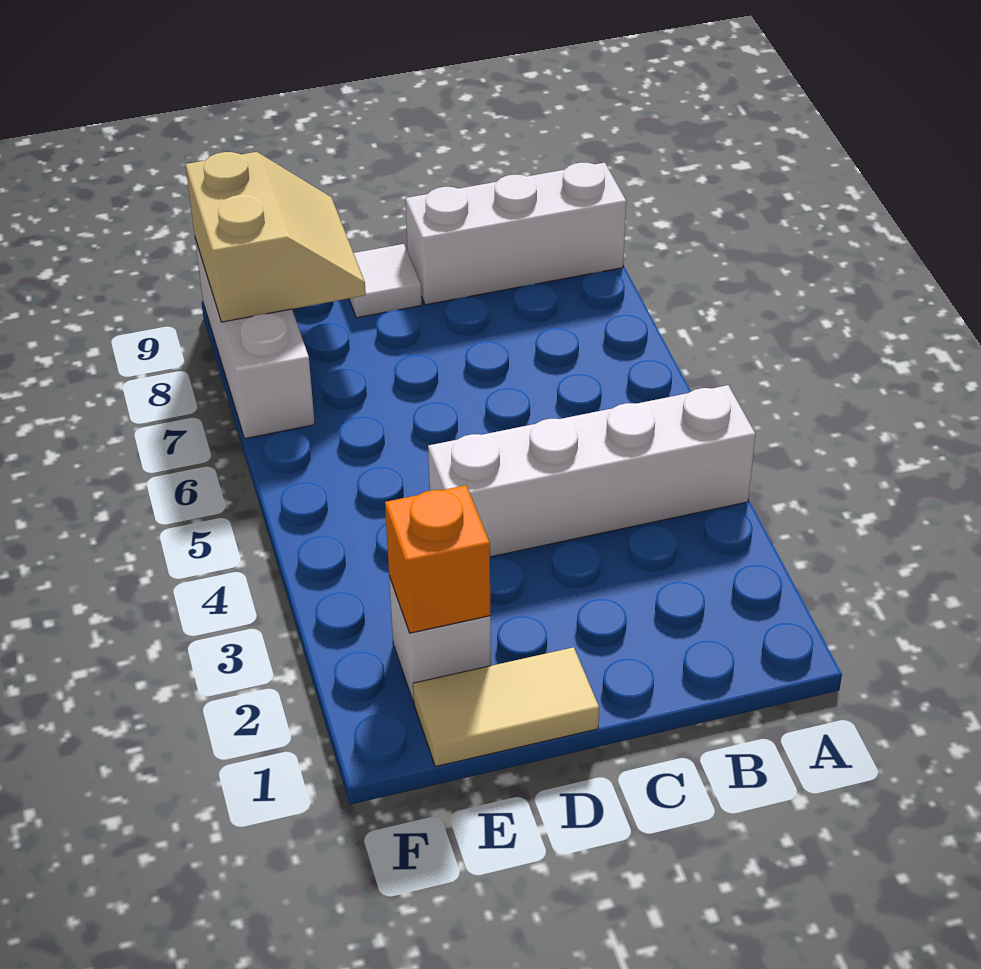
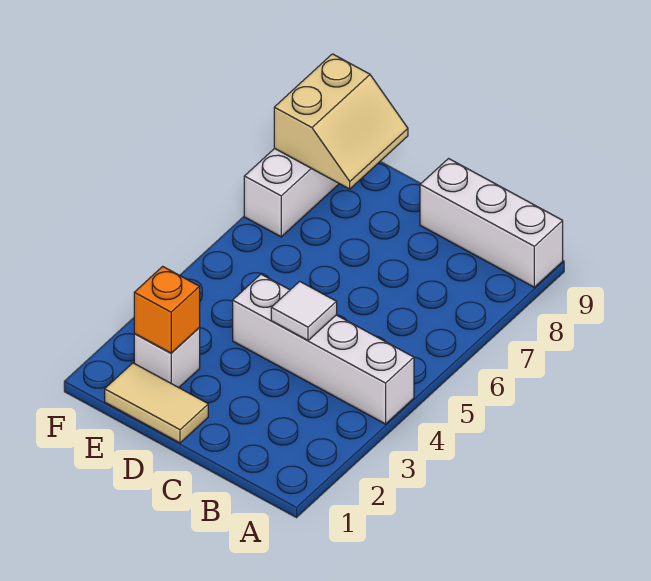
white tile D9 level 1 -> white tile C4 level 2

